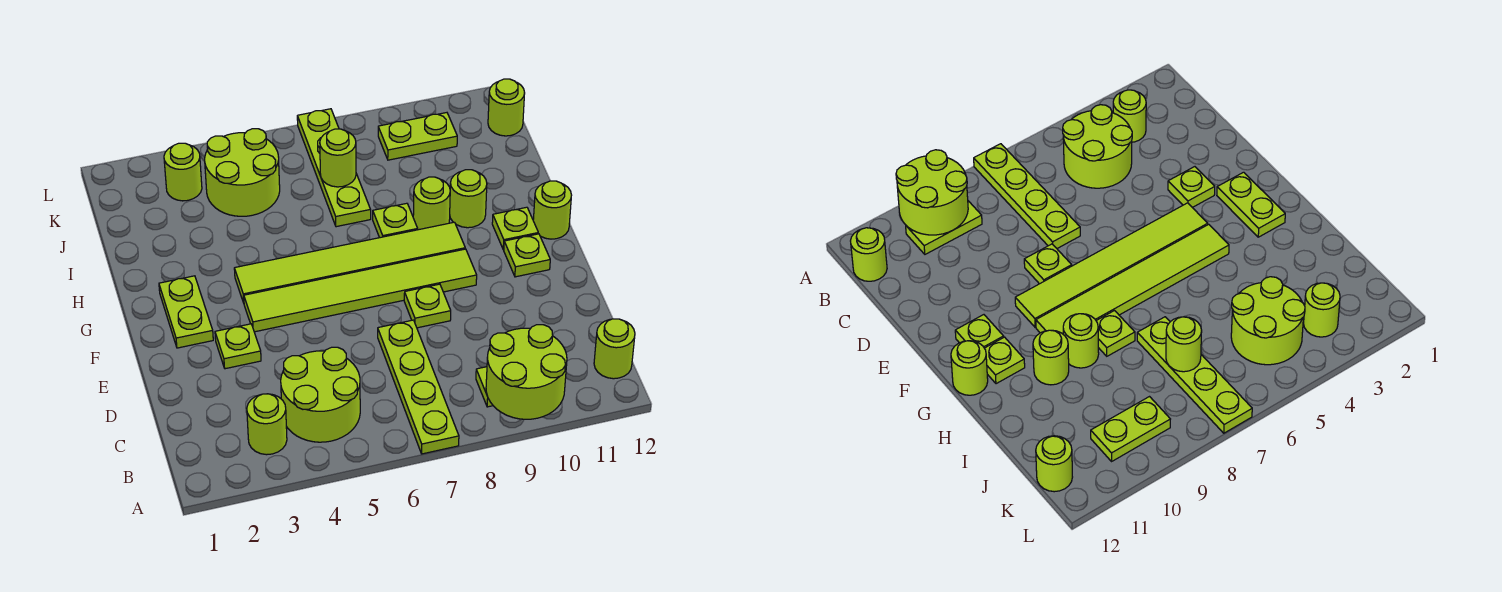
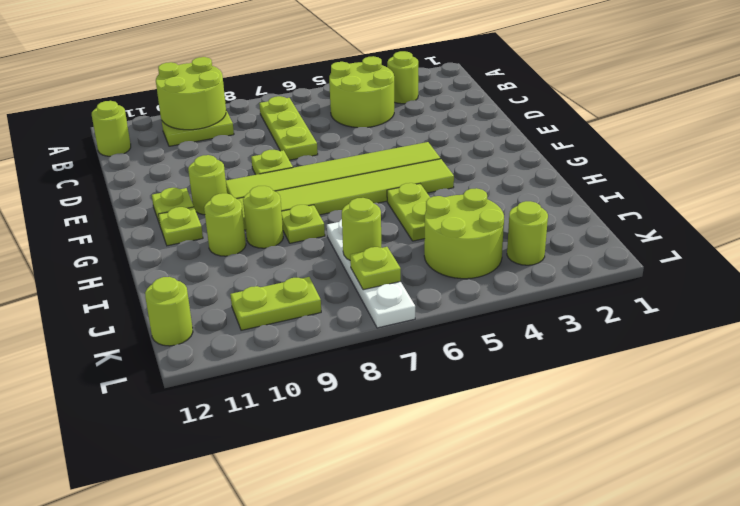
lime plate A7:D7 level 1 -> lime plate B7:D7 level 1
lime plate E3 level 1 -> lime plate K7 level 2
lime plate F2:G2 level 1 -> lime plate H5:I5 level 1
lime round brick G12 level 1 -> lime round brick F10 level 1
lime plate I7:L7 level 1 -> white plate I7:L7 level 1

